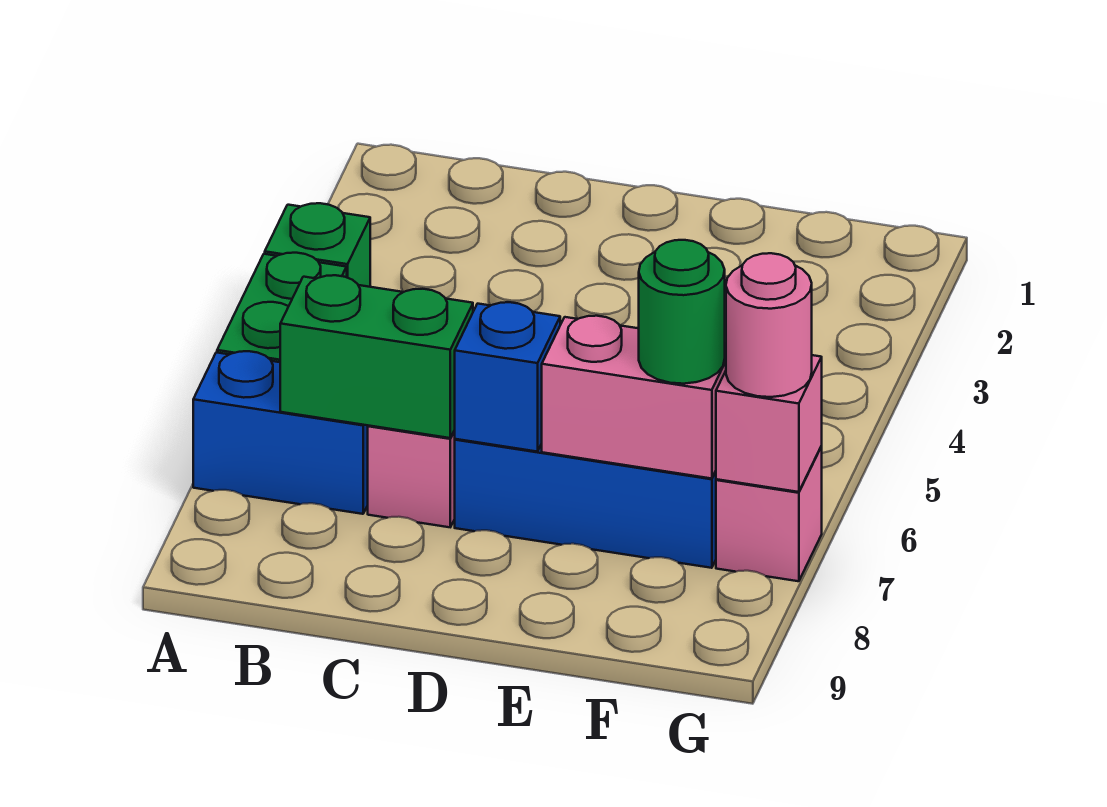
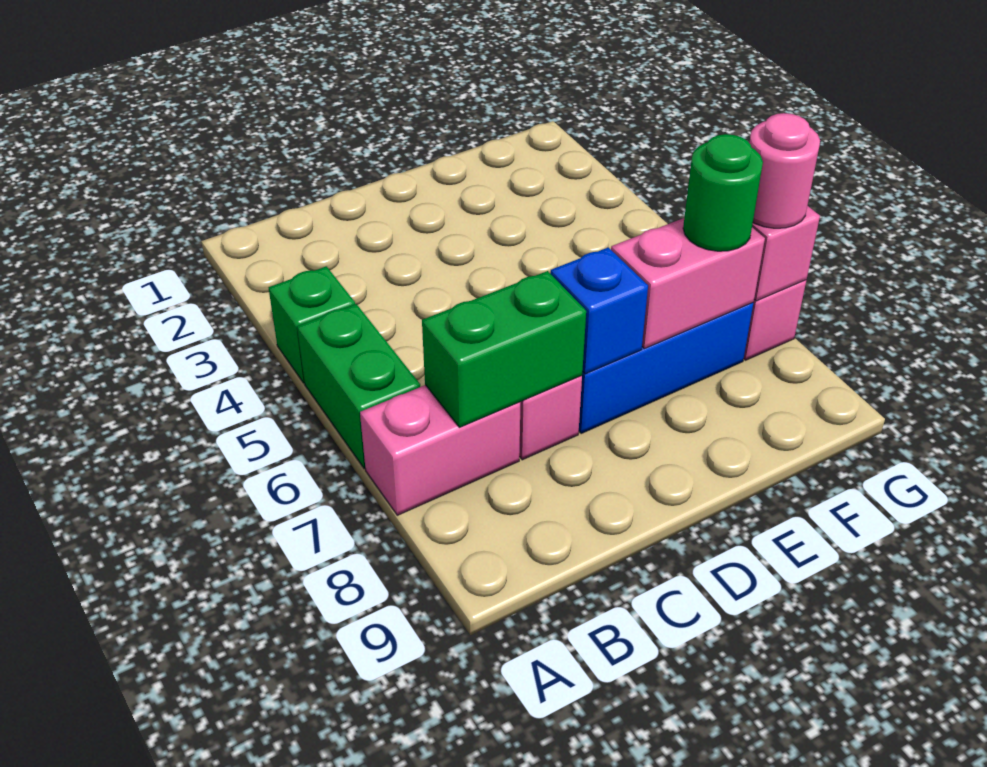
blue brick A7:B7 level 1 -> pink brick A7:B7 level 1

